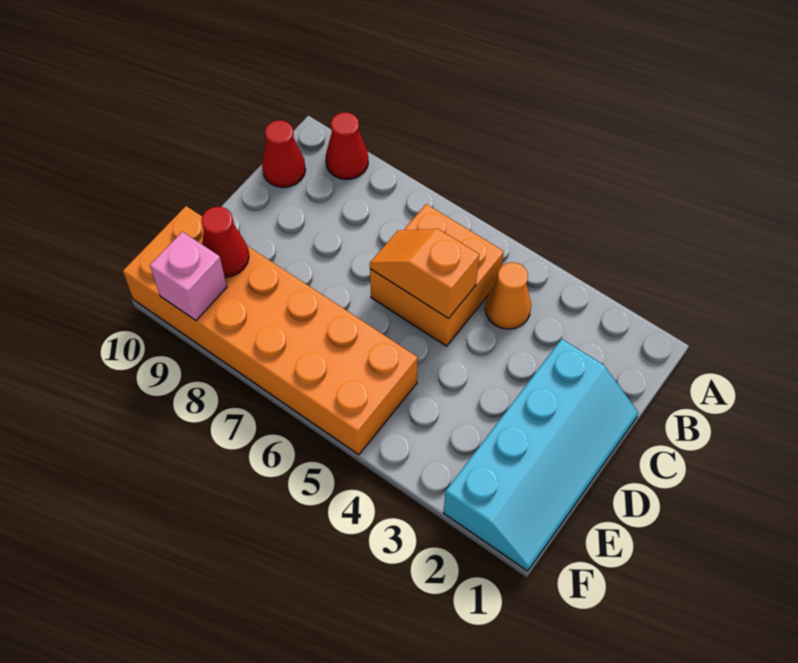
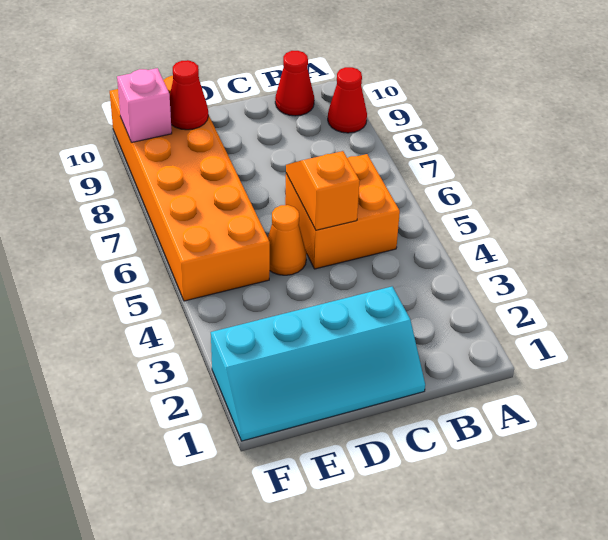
orange cone B4 level 1 -> orange cone D5 level 1

